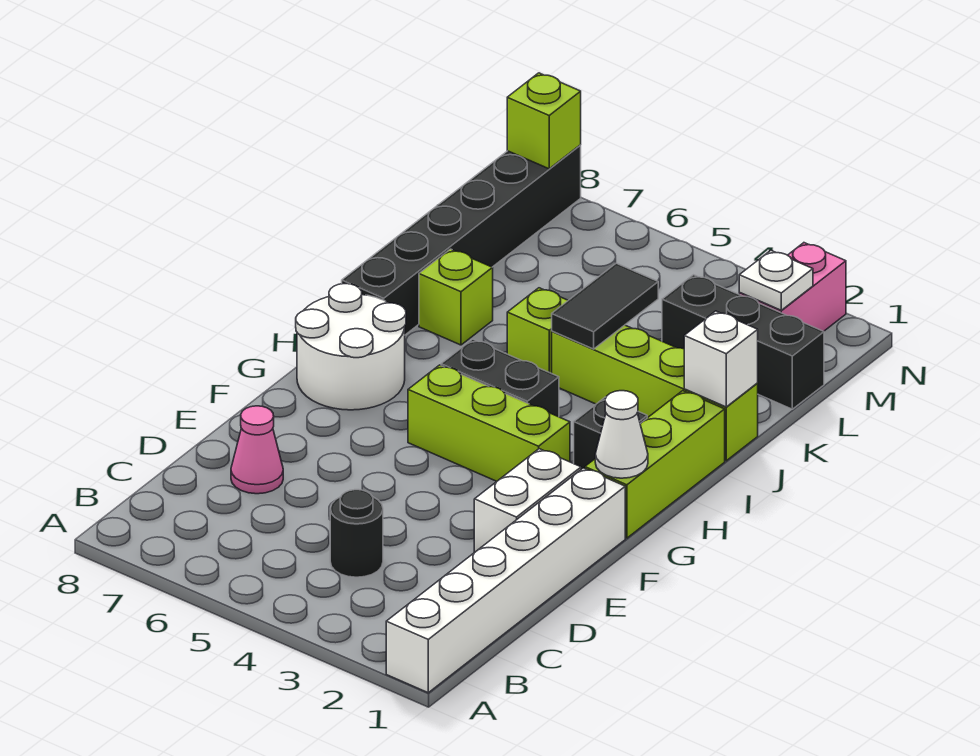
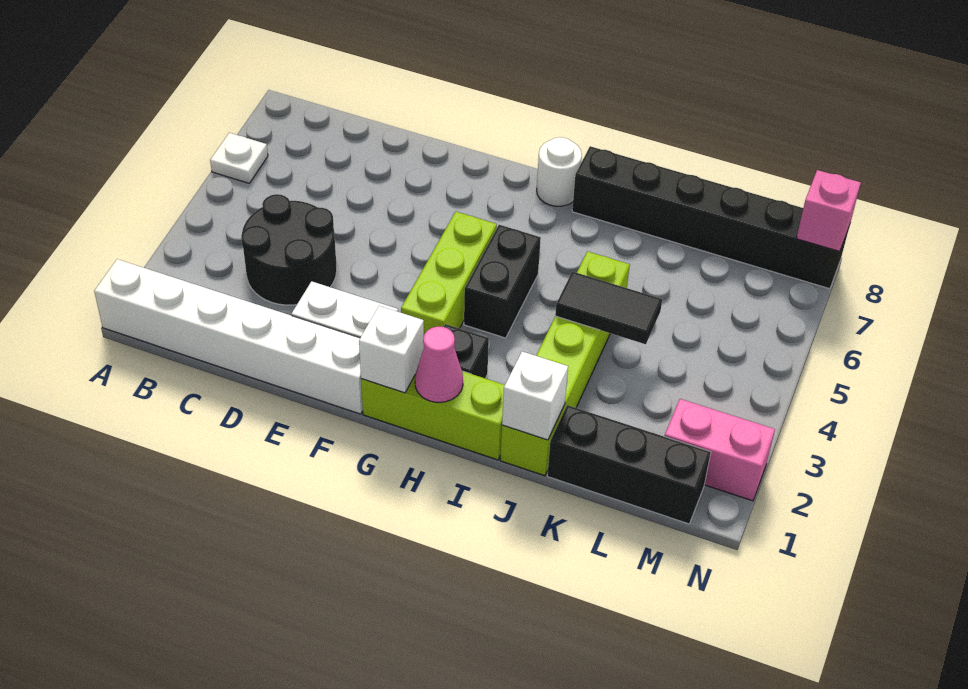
black round brick C4 level 1 -> black round brick C3:D4 level 1
pink cone D7 level 1 -> pink cone H1 level 2
white cone G1 level 2 -> white brick G1 level 2
white round brick G7:H8 level 1 -> white round brick H8 level 1
lime brick J7 level 1 -> none
black brick L1:L3 level 1 -> black brick K1:M1 level 1
white plate M2 level 2 -> white plate A6 level 1
lime brick N8 level 2 -> pink brick N8 level 2

